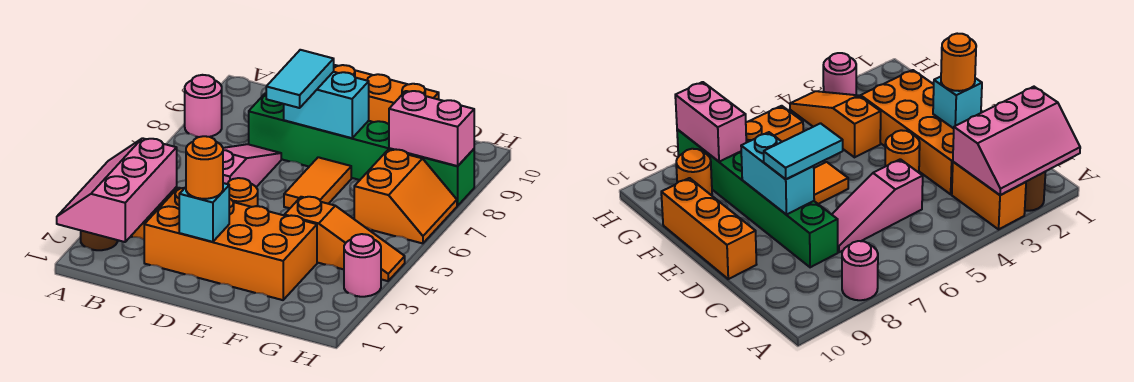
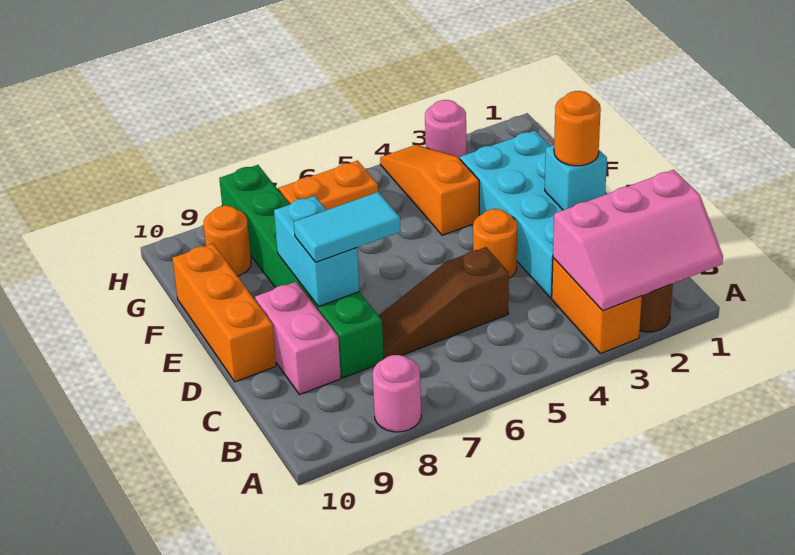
orange brick C2:F3 level 1 -> cyan brick C2:F3 level 1
pink slope C5:C7 level 1 top 5 -> brown slope C5:C7 level 1 top 5
orange tile E6:E7 level 1 -> none
pink brick G8:H8 level 2 -> pink brick C9:D9 level 1

